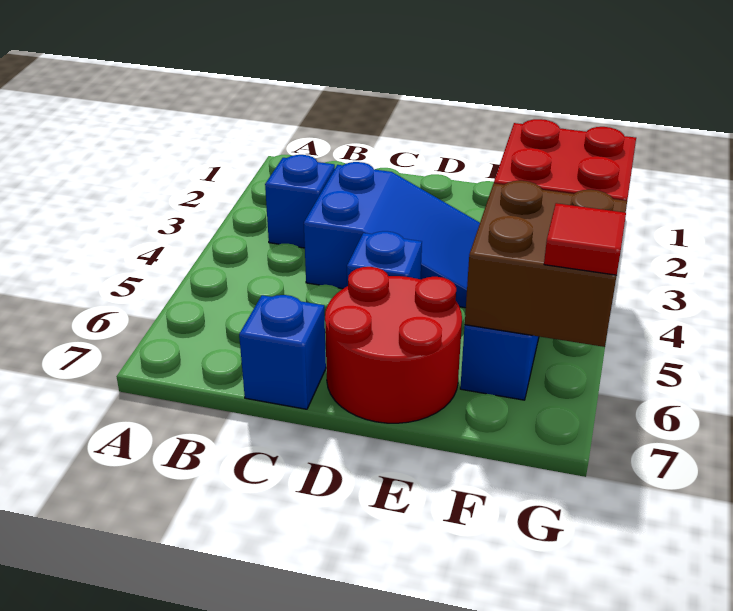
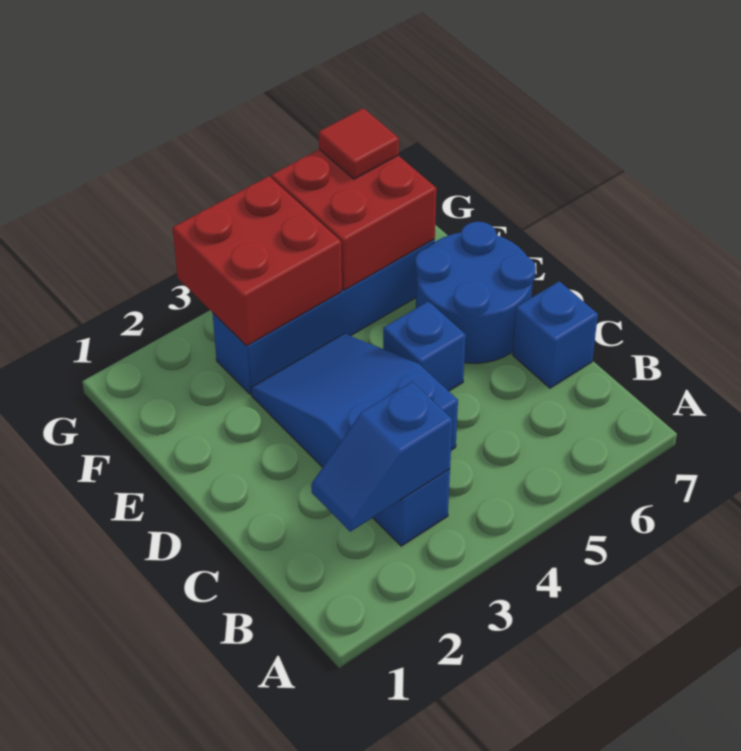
none -> blue slope B2:B3 level 2 top 3
red round brick D6:E7 level 1 -> blue round brick D6:E7 level 1
brown brick F5:G6 level 2 -> red brick F5:G6 level 2

